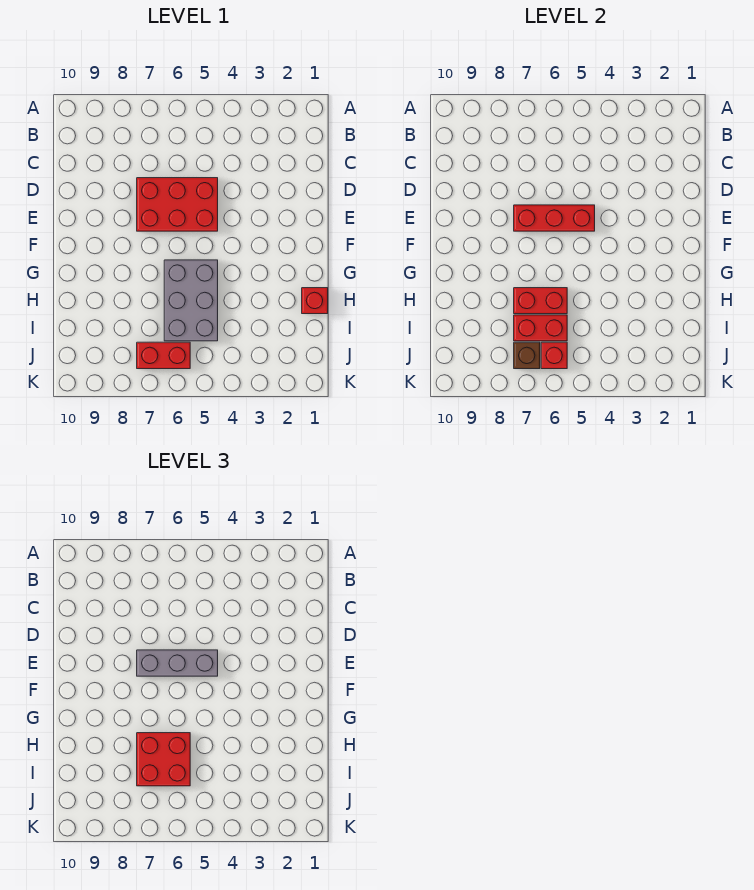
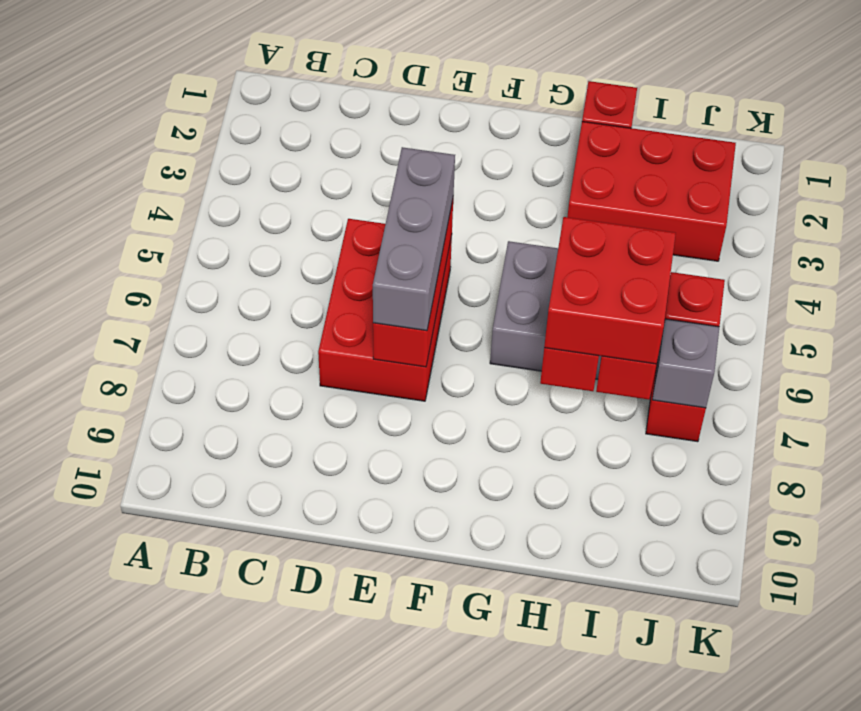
none -> red brick H2:J3 level 1
brown brick J7 level 2 -> grey brick J7 level 2

